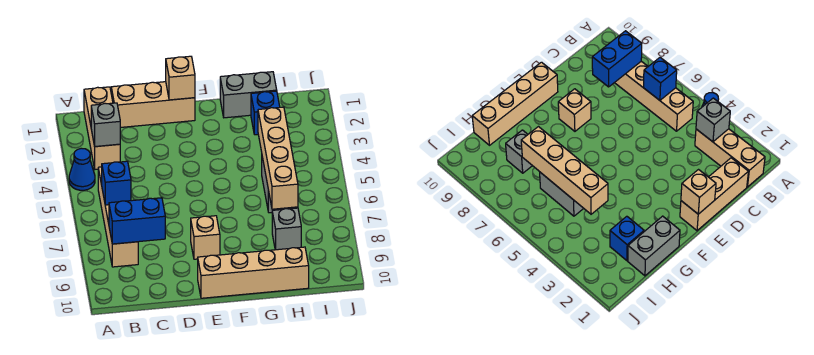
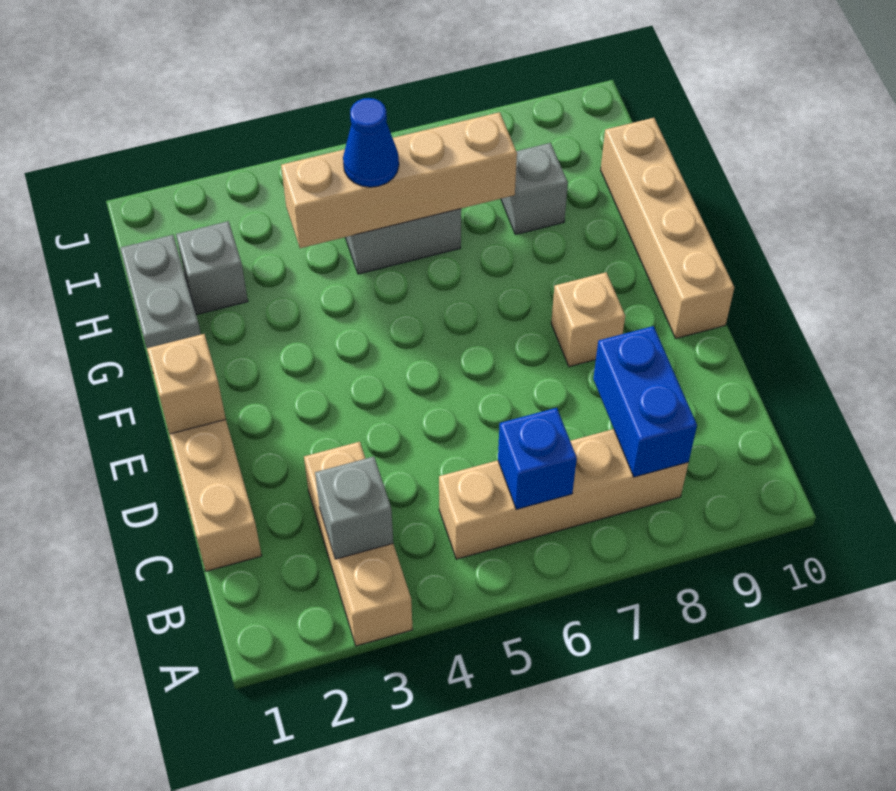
blue cone A4 level 1 -> blue cone H5 level 3
tan brick B1:B3 level 1 -> tan brick A3:C3 level 1
blue brick H2 level 1 -> grey brick H2 level 1

